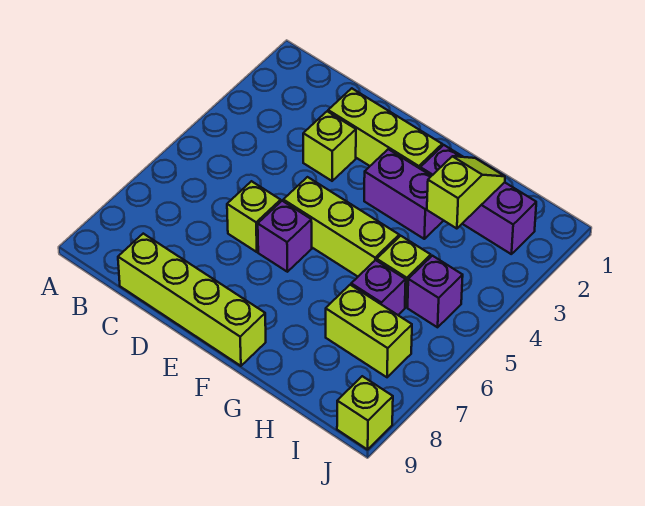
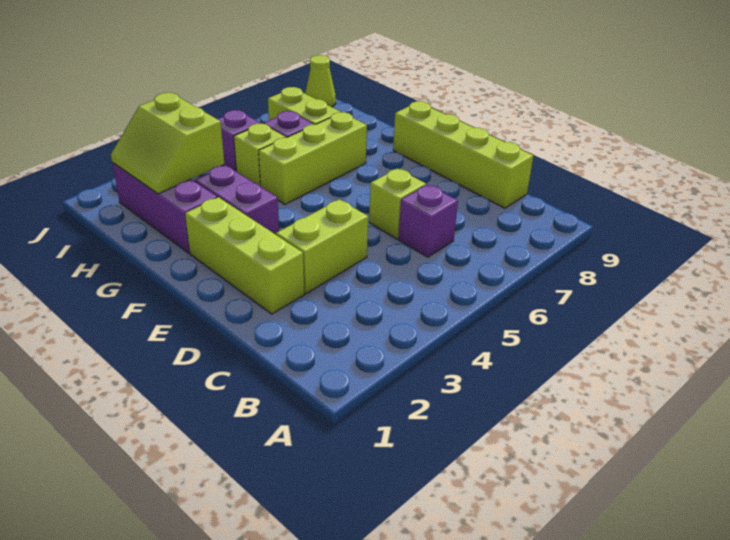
lime brick D3 level 1 -> lime brick D3:D4 level 1
lime brick E5:G5 level 1 -> lime brick G5:G7 level 1
purple brick E6 level 1 -> purple brick C6 level 1
lime slope H2:H3 level 2 top 3 -> lime slope H2:I3 level 2 top 3
lime brick J9 level 1 -> lime cone J9 level 1

